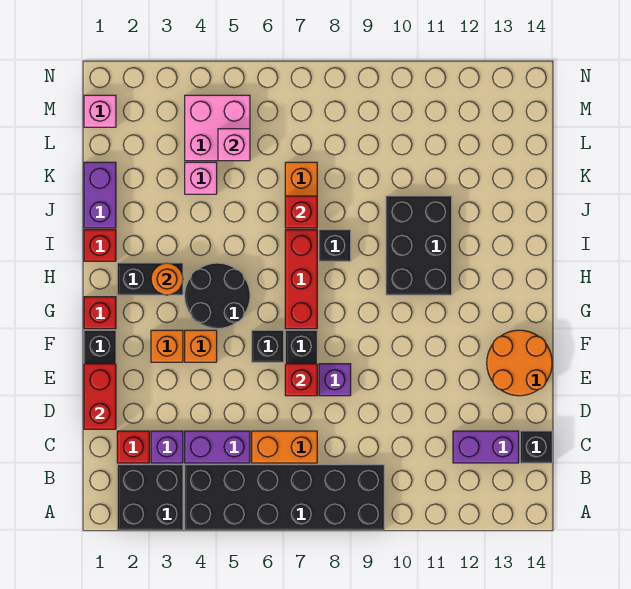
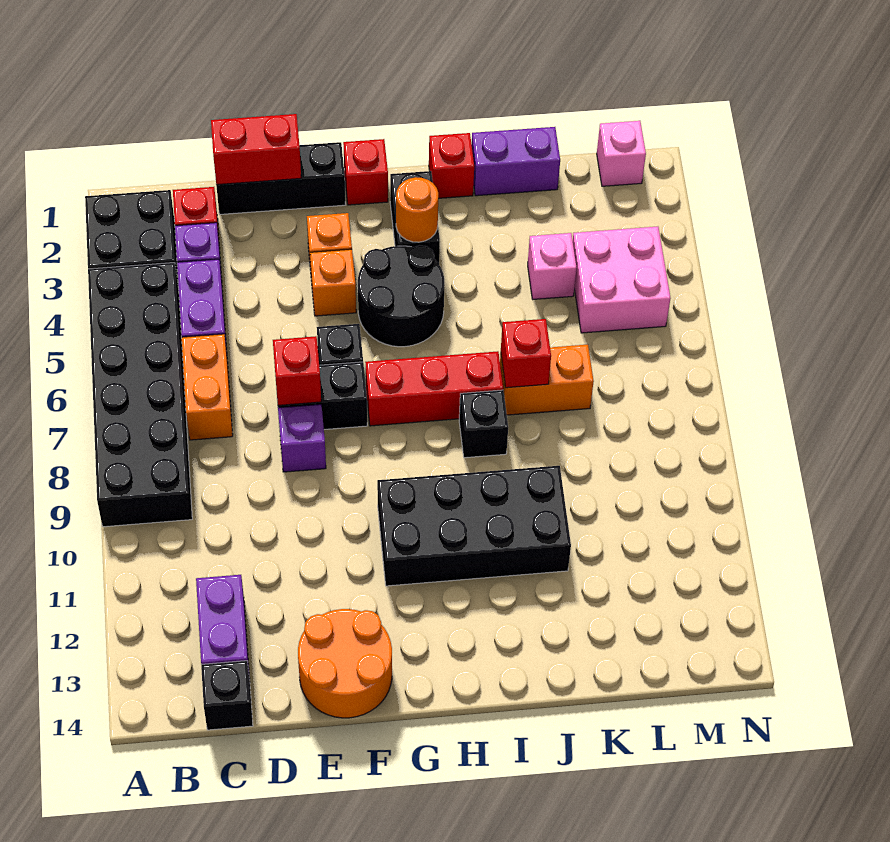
black brick H10:J11 level 1 -> black brick G10:J11 level 1
pink brick L5 level 2 -> none

